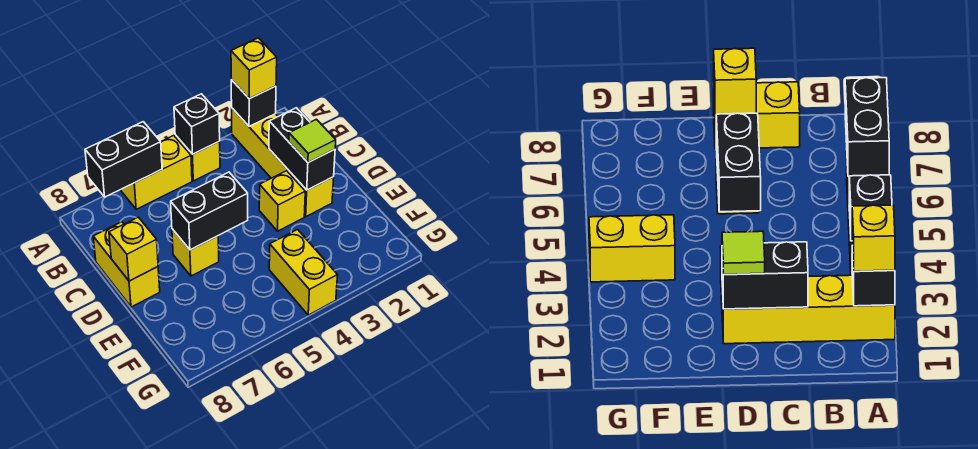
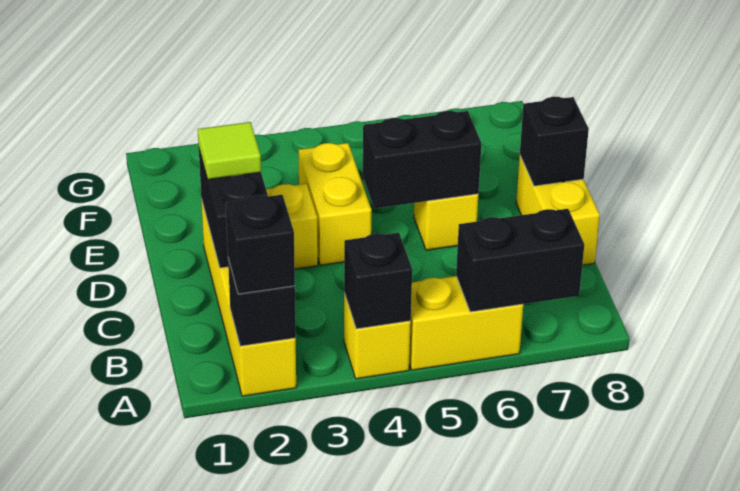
yellow brick A2 level 3 -> black brick A2 level 3
yellow brick D8 level 2 -> black brick D8 level 2
yellow brick F4:G4 level 1 -> yellow brick D4:E4 level 1

